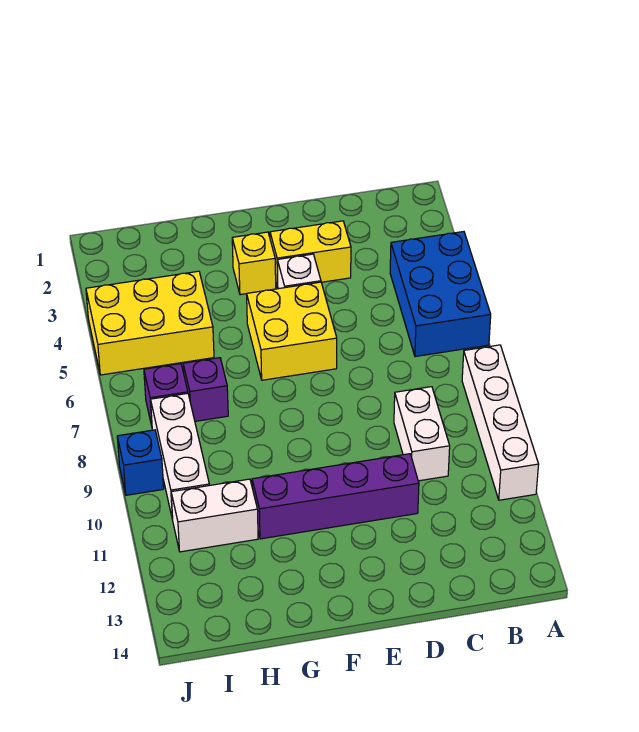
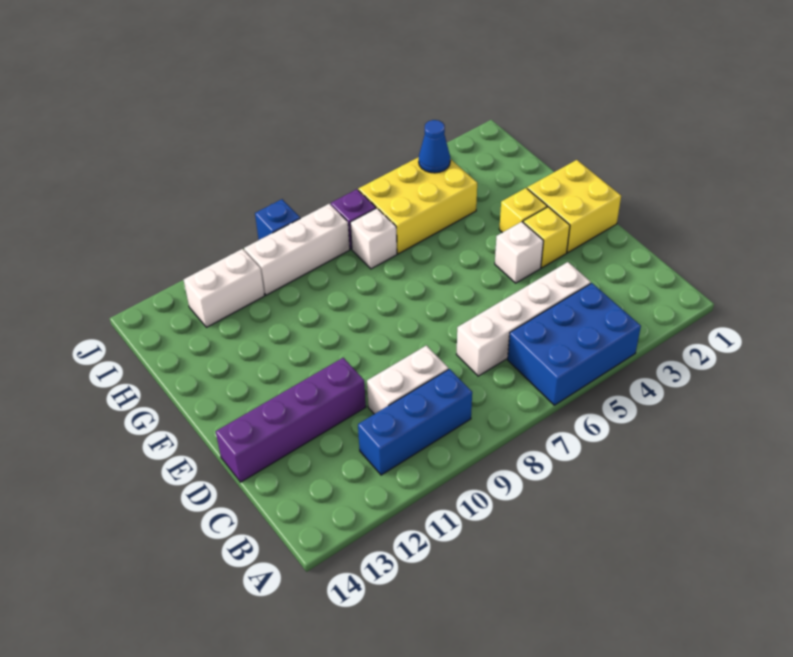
white brick A8:A11 level 1 -> white brick C4:C7 level 1
none -> blue brick B9:B11 level 1
yellow brick D3:E3 level 1 -> yellow brick E3 level 1
purple brick D11:G11 level 1 -> purple brick D11:D14 level 1
yellow brick E5:F6 level 1 -> yellow brick E1:F2 level 1
yellow brick H4:J5 level 1 -> yellow brick H4:I6 level 1
purple brick H7 level 1 -> white brick H7 level 1
white brick H11:I11 level 1 -> white brick I11:I12 level 1
none -> blue cone I4 level 2

